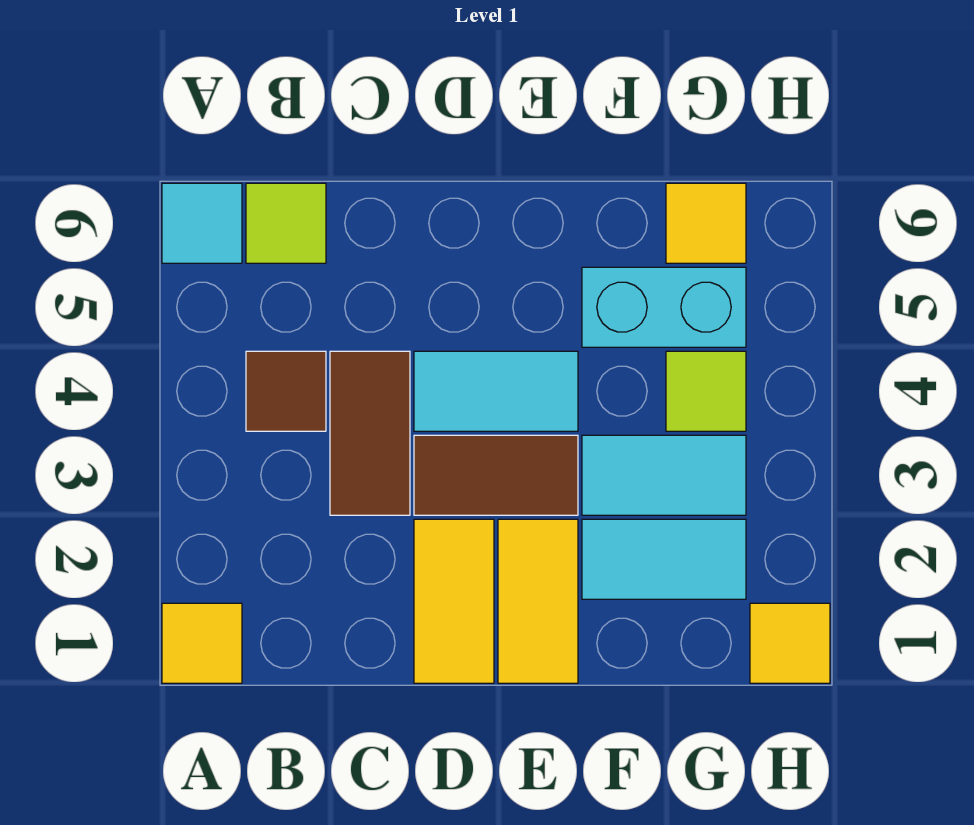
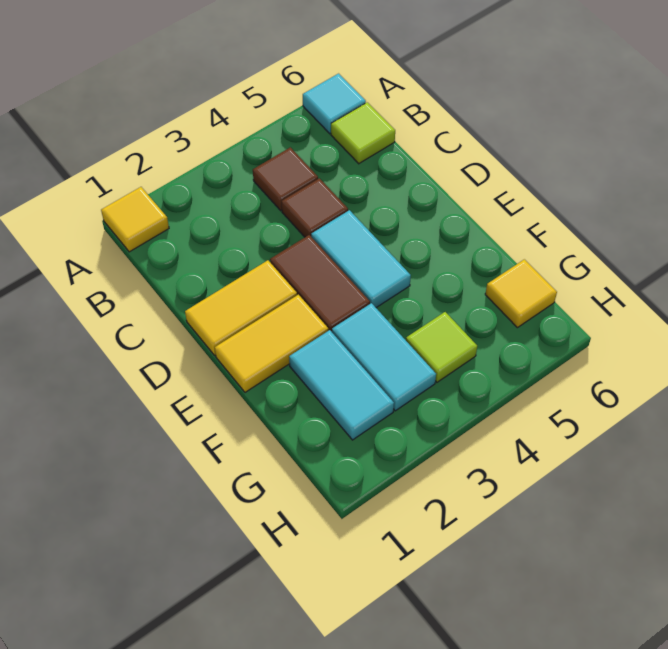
brown tile C3:C4 level 1 -> brown tile C4 level 1
cyan brick F5:G5 level 1 -> none
yellow tile H1 level 1 -> none

